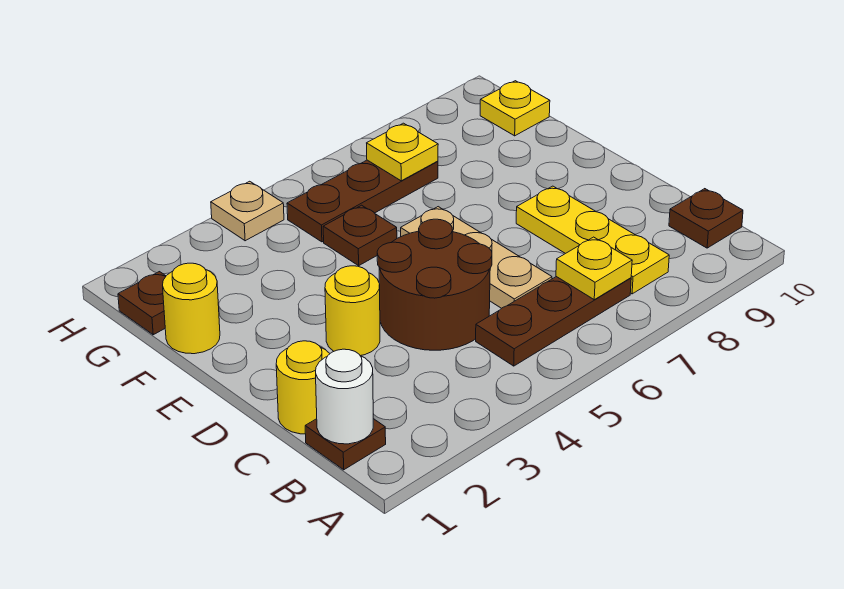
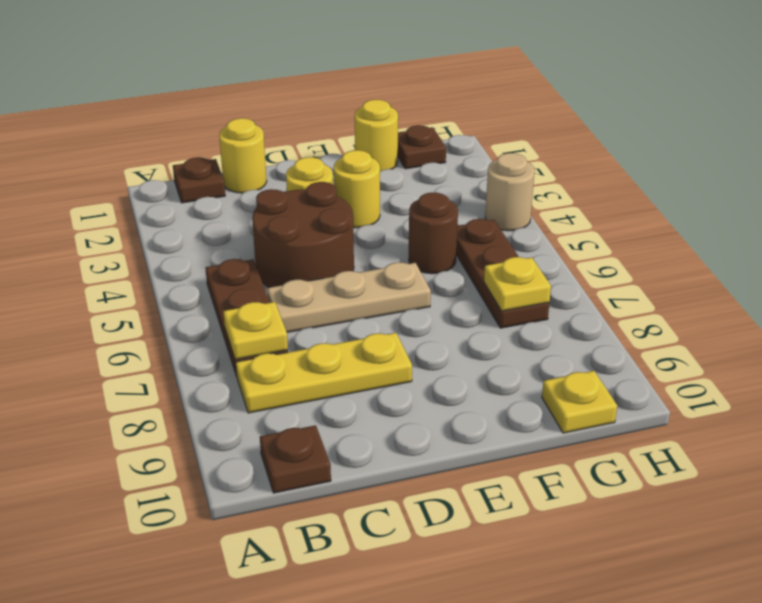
white round brick B1 level 2 -> none
none -> yellow round brick E3 level 1
brown plate F5 level 1 -> brown round brick F5 level 1
tan plate H4 level 1 -> tan round brick H4 level 1

